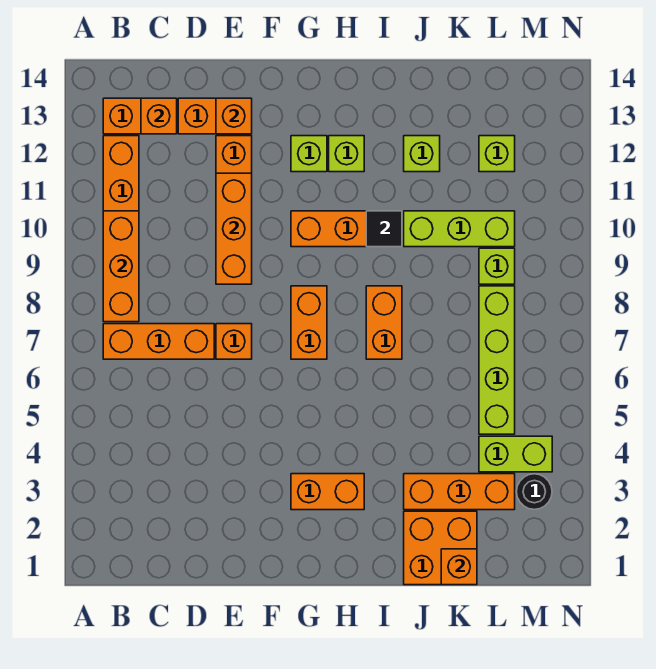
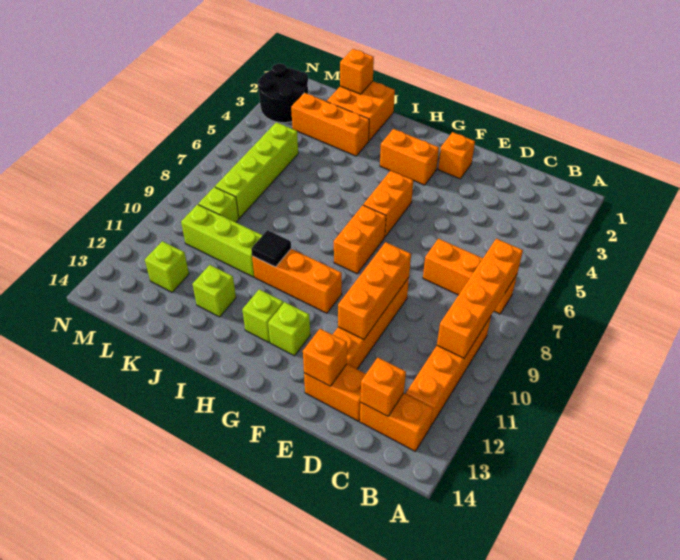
orange brick B8:B10 level 2 -> orange brick B7:B10 level 2
orange brick E7 level 1 -> orange brick F2 level 1
orange brick I7:I8 level 1 -> orange brick G5:G6 level 1
lime brick L4:M4 level 1 -> none
black round brick M3 level 1 -> black round brick M2:N3 level 1

